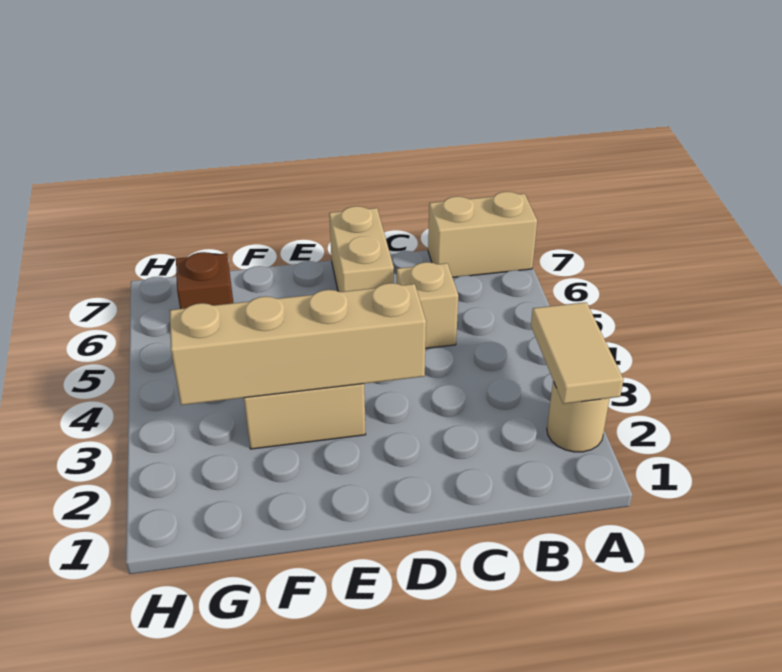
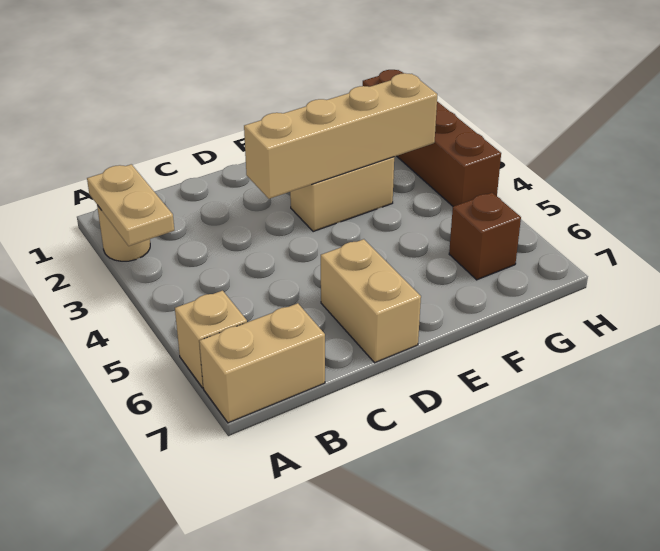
tan tile A2:A3 level 2 -> tan plate A2:A3 level 2
tan brick C5 level 1 -> tan brick A6 level 1
none -> brown brick H1:H4 level 1

